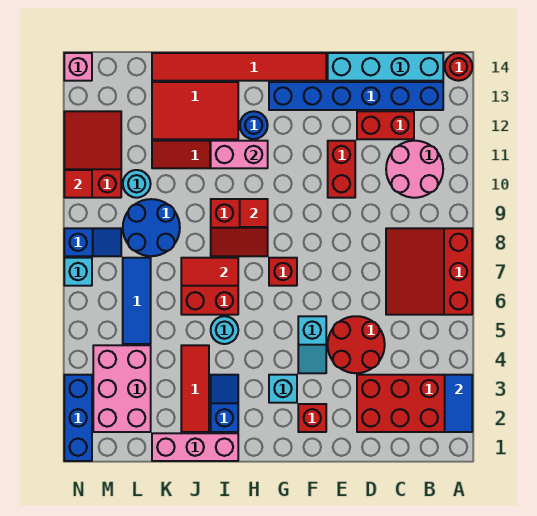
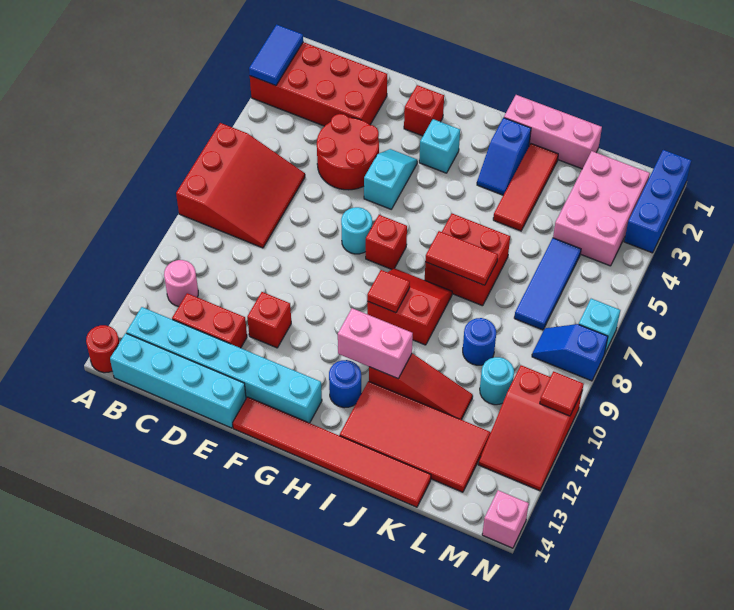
pink round brick B10:C11 level 1 -> pink round brick B11 level 1
blue brick B13:G13 level 1 -> cyan brick B13:G13 level 1
red brick E10:E11 level 1 -> red brick E11 level 1
cyan round brick I5 level 1 -> cyan round brick F7 level 1
red tile I12:K13 level 1 -> red tile I12:L13 level 1
blue round brick K8:L9 level 1 -> blue round brick K9 level 1

